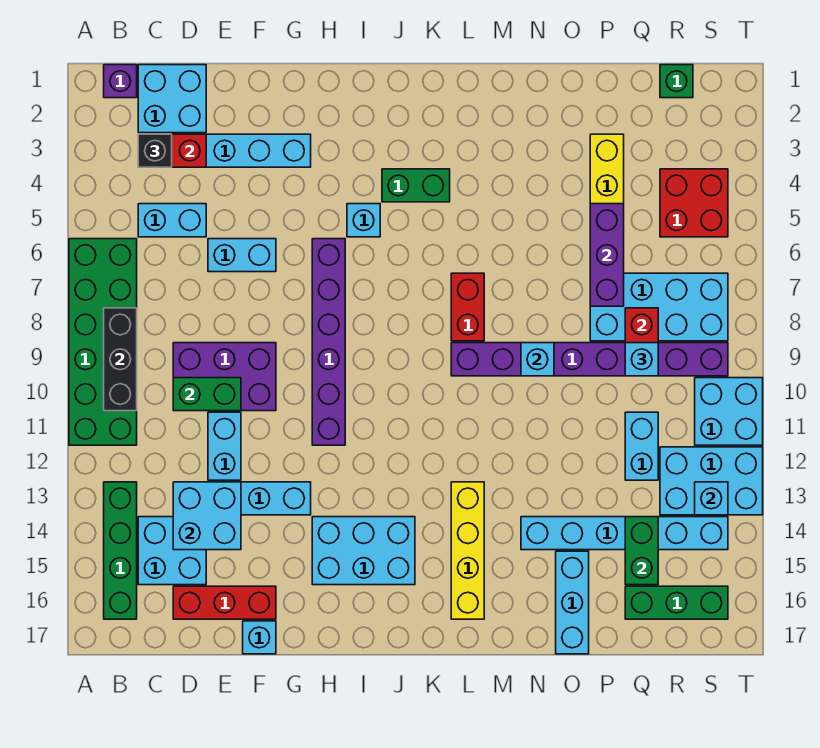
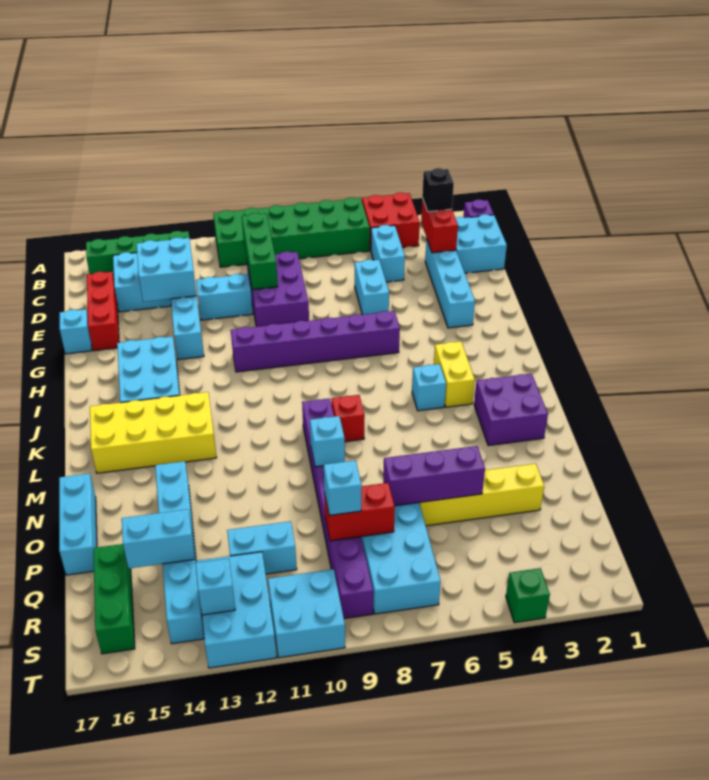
black brick B8:B10 level 2 -> none
green brick D10:E10 level 2 -> green brick C10:E10 level 2
cyan brick I5 level 1 -> cyan brick K5 level 1
green brick J4:K4 level 1 -> yellow brick J4:K4 level 1
none -> purple brick L2:M3 level 1
red brick L7:L8 level 1 -> red brick L8 level 1
yellow brick L13:L16 level 1 -> yellow brick K13:L16 level 1
cyan brick O15:O17 level 1 -> cyan brick N17:P17 level 1
green brick Q14:Q15 level 2 -> cyan brick Q14:Q15 level 2
green brick R1 level 1 -> green brick T4 level 1
red brick R4:S5 level 1 -> red brick A4:B5 level 1

